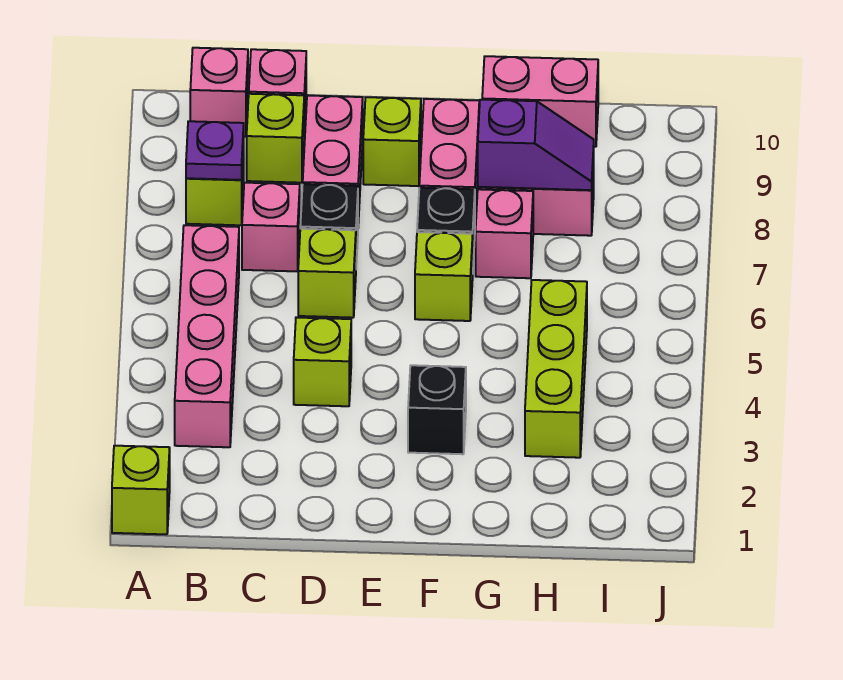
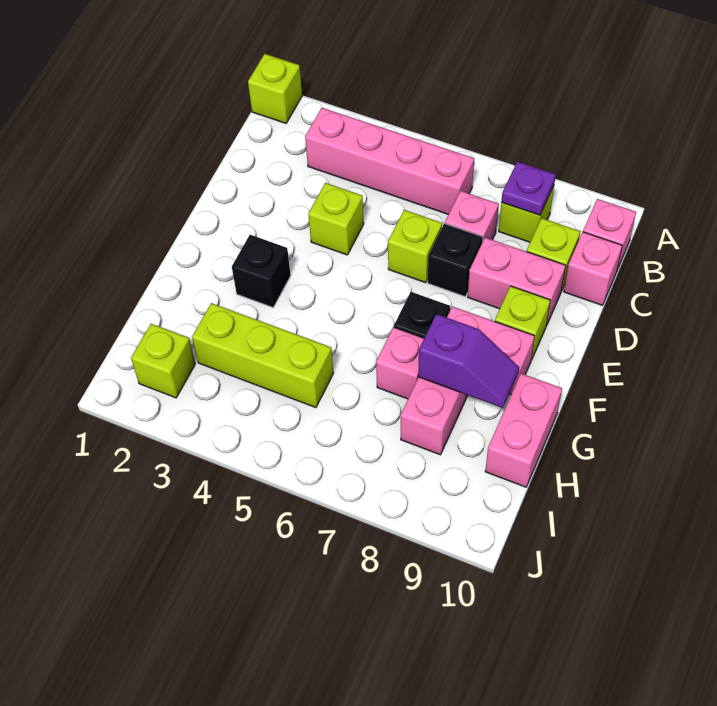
lime brick F6 level 1 -> lime brick I2 level 1
purple slope G8:H8 level 2 top G -> purple slope G8:G9 level 2 top 8

